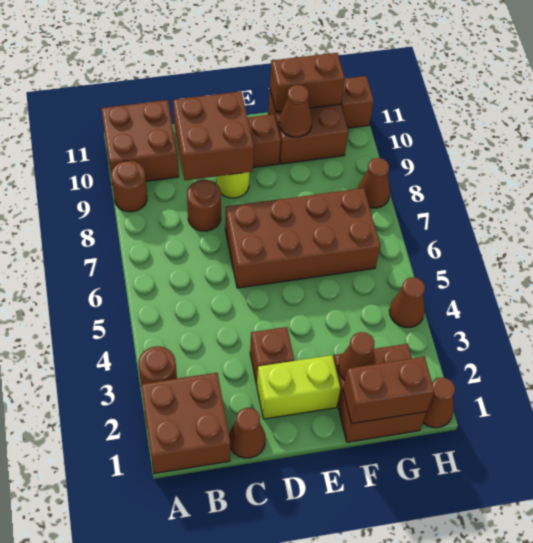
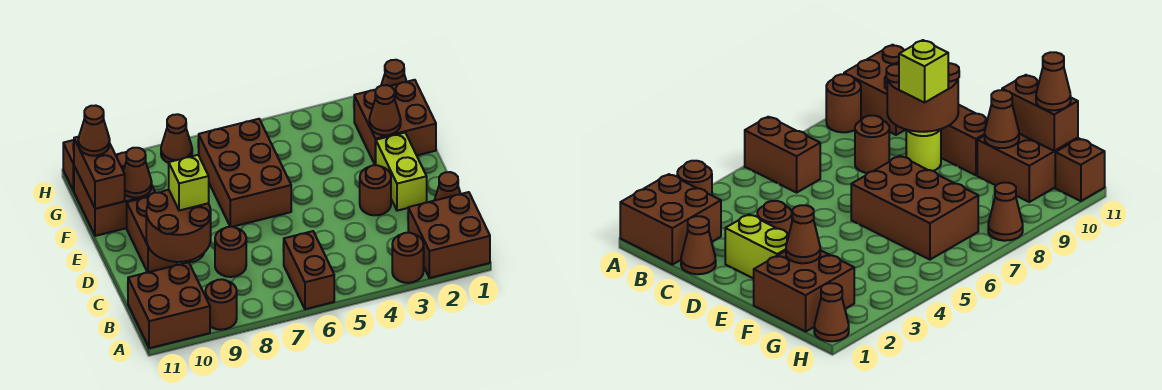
brown brick C9:D10 level 2 -> brown round brick C9:D10 level 2
brown brick D3 level 1 -> brown round brick D3 level 1
brown brick D6:G7 level 1 -> brown brick E6:G7 level 1
none -> lime brick D9 level 3
brown brick F1:G1 level 2 -> brown brick A6:B6 level 1
brown cone H4 level 1 -> brown cone G11 level 3

